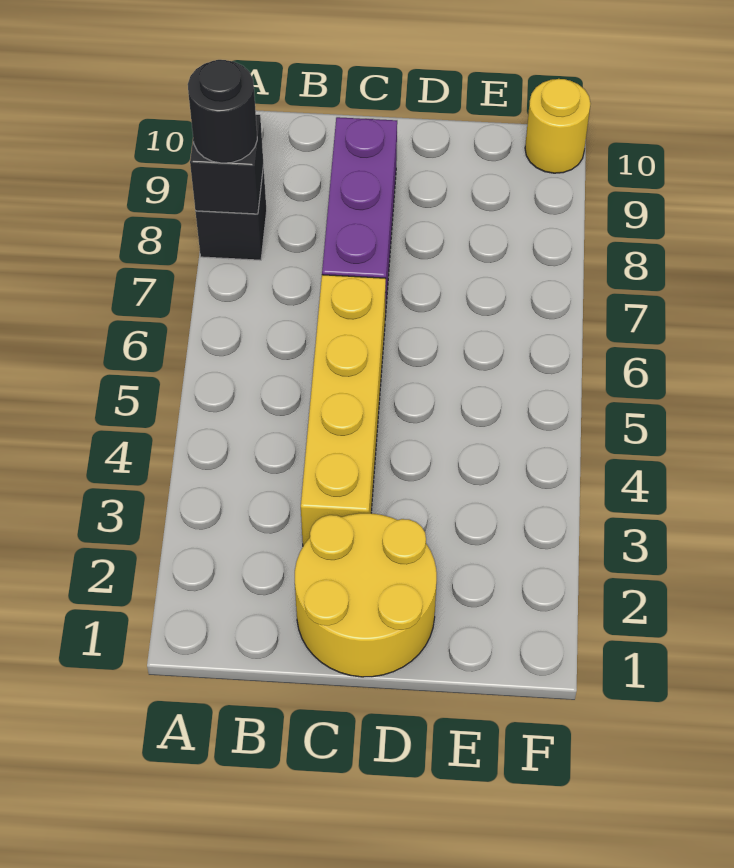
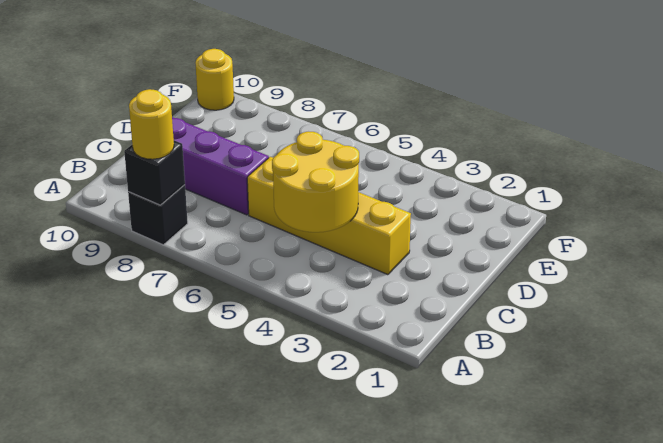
black round brick A8 level 3 -> yellow round brick A8 level 3
yellow round brick C1:D2 level 1 -> yellow round brick B4:C5 level 2

